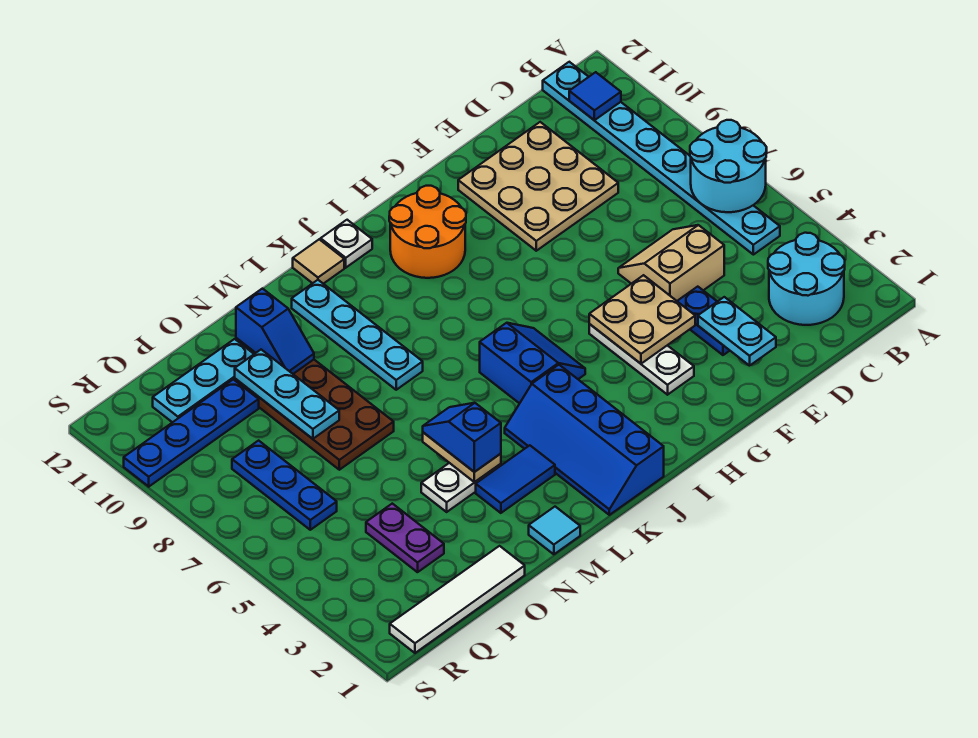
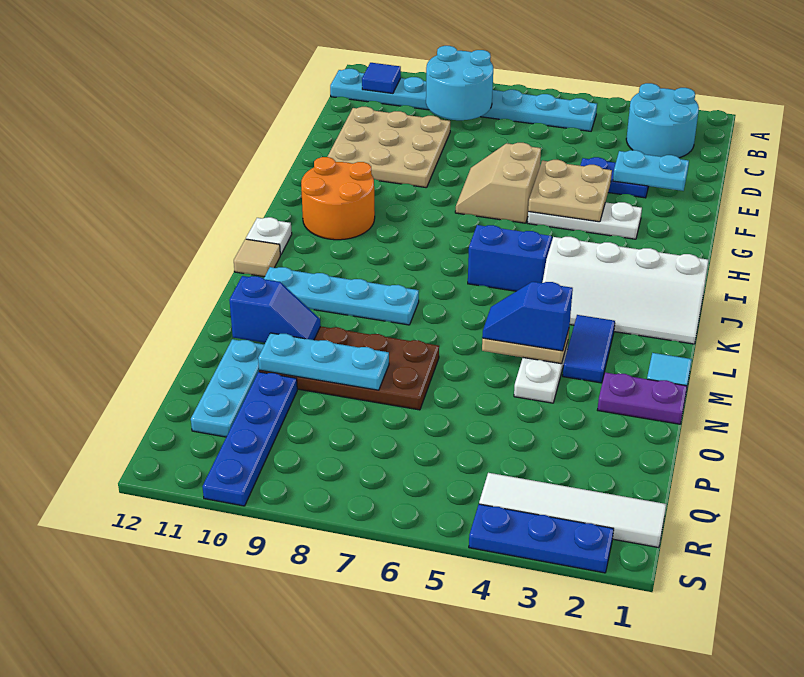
cyan round brick A6:B7 level 2 -> cyan round brick B8:C9 level 2
tan slope D5:E6 level 1 top 5 -> tan slope F6:G7 level 1 top 6
blue slope J1:K4 level 1 top J -> white slope J1:K4 level 1 top J
white tile O1:R1 level 1 -> white tile R1:R4 level 1
purple plate P3:P4 level 1 -> purple plate N1:N2 level 1
blue plate Q6:Q8 level 1 -> blue plate S2:S4 level 1

